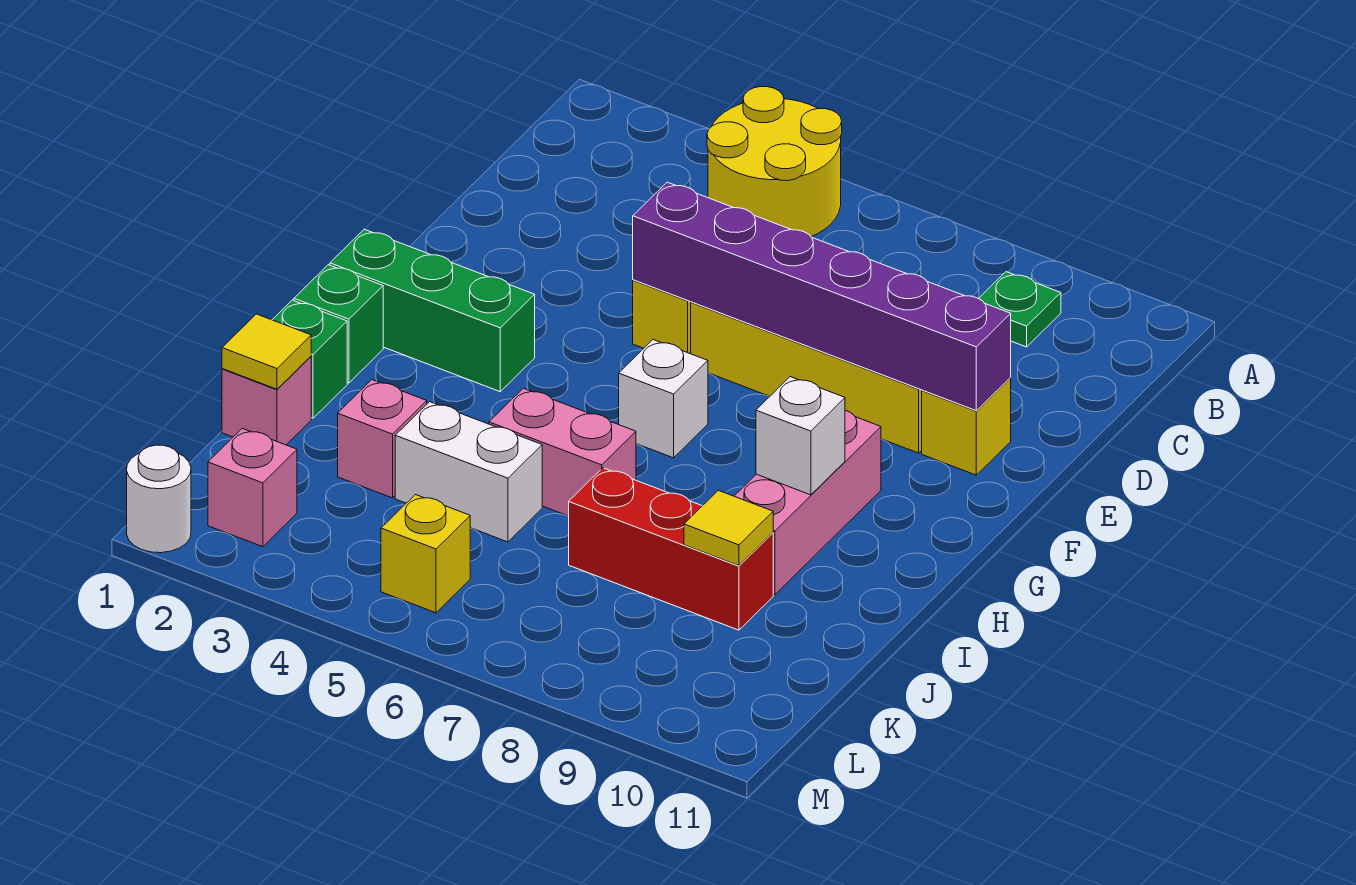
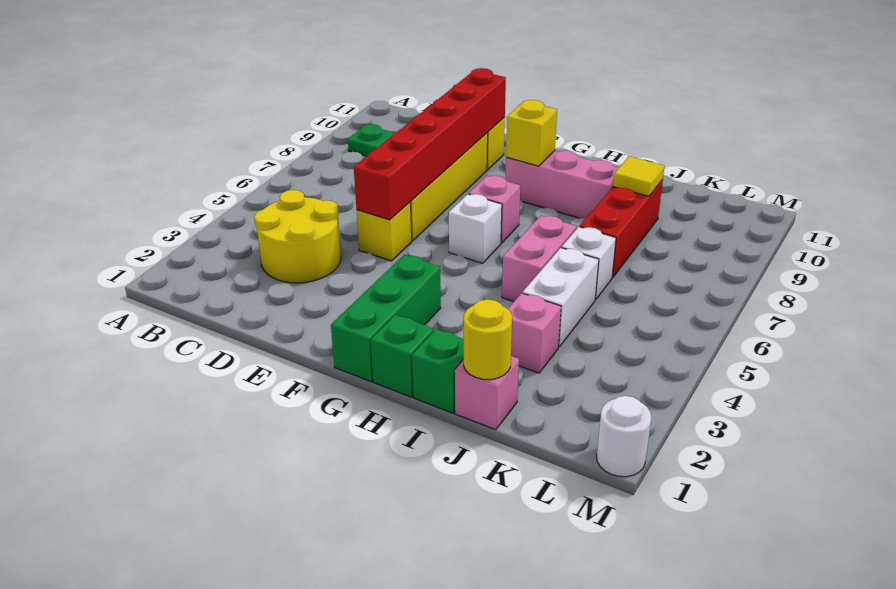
yellow round brick A4:B5 level 1 -> yellow round brick C3:D4 level 1
purple brick E5:E10 level 2 -> red brick E5:E10 level 2
white brick H9 level 2 -> white brick J6 level 1
yellow tile J1 level 2 -> yellow round brick J1 level 2
pink brick L2 level 1 -> pink brick G7 level 1
yellow brick L5 level 1 -> yellow brick G9 level 2

